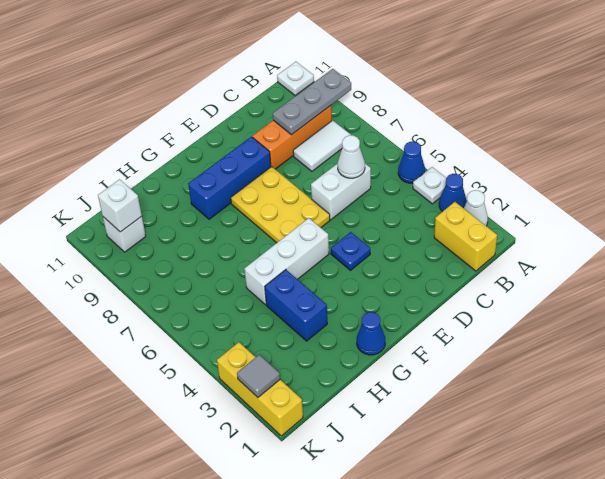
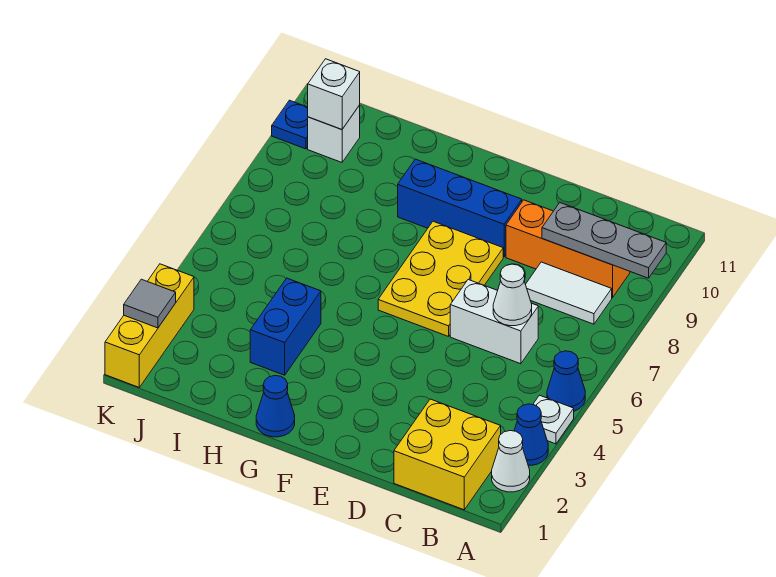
white plate A11 level 1 -> none
yellow brick B1:B2 level 1 -> yellow brick B1:C2 level 1
blue plate E4 level 1 -> blue plate K10 level 1
white brick F5:H5 level 1 -> none

